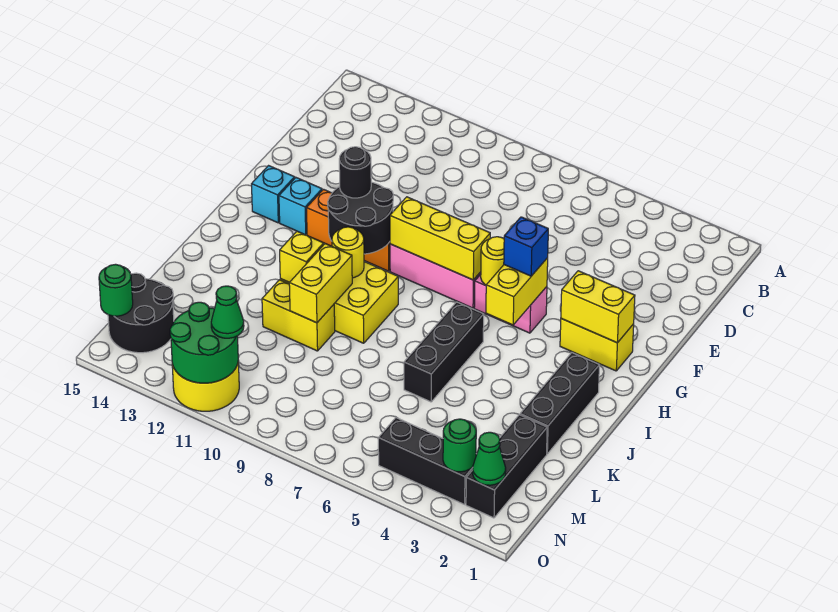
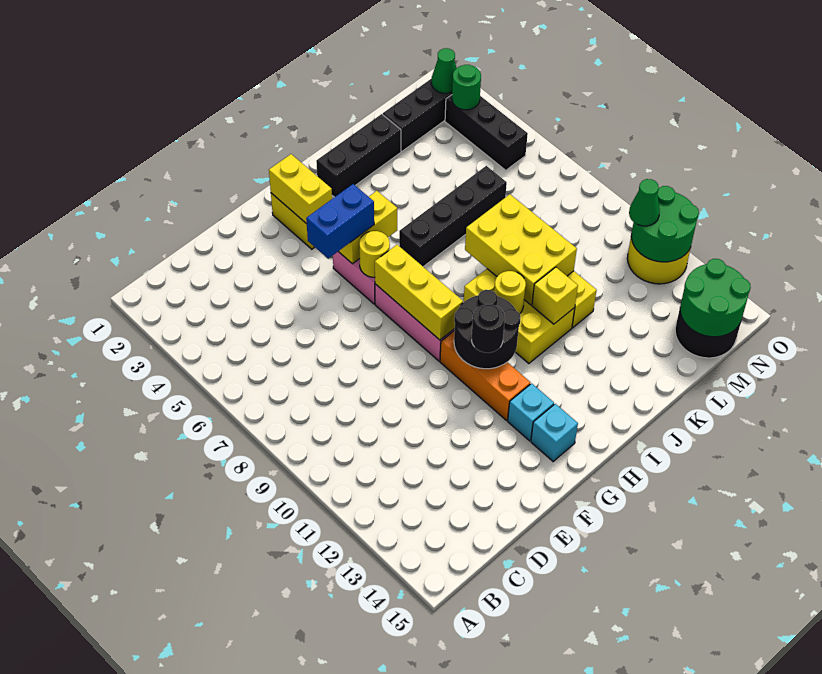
blue brick G5 level 3 -> blue brick F5:G5 level 3
black brick I6:K6 level 1 -> black brick I6:L6 level 1
yellow brick J10:K10 level 2 -> yellow brick J8:K10 level 2
green round brick N15 level 2 -> green round brick M14:N15 level 2

